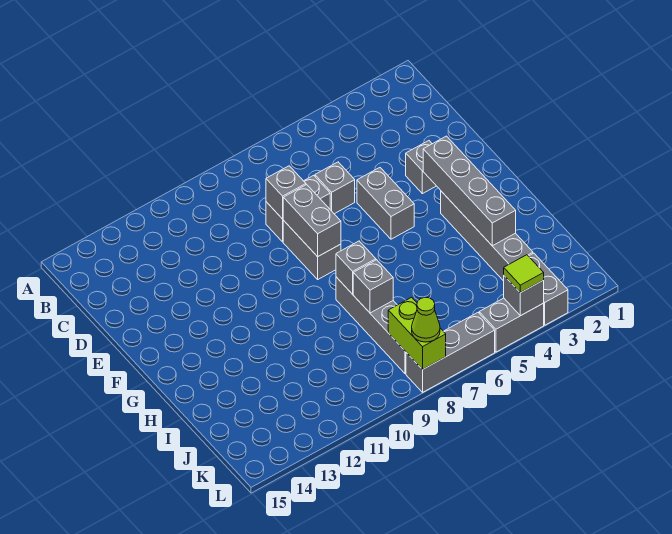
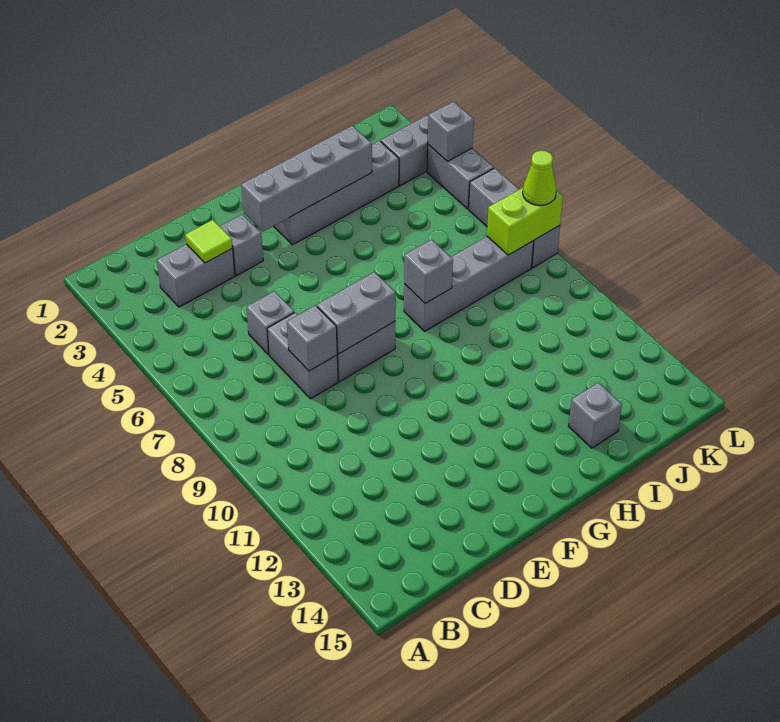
grey brick E5:F5 level 1 -> grey brick C3:D3 level 1
grey brick I8 level 2 -> grey brick I14 level 1
lime tile L4 level 3 -> lime tile D3 level 2

